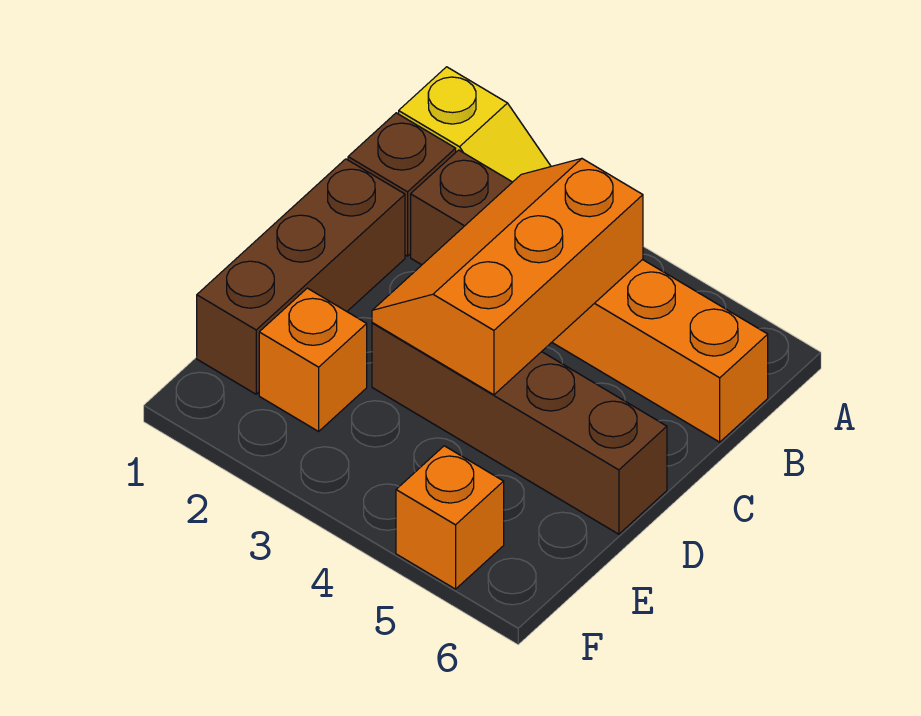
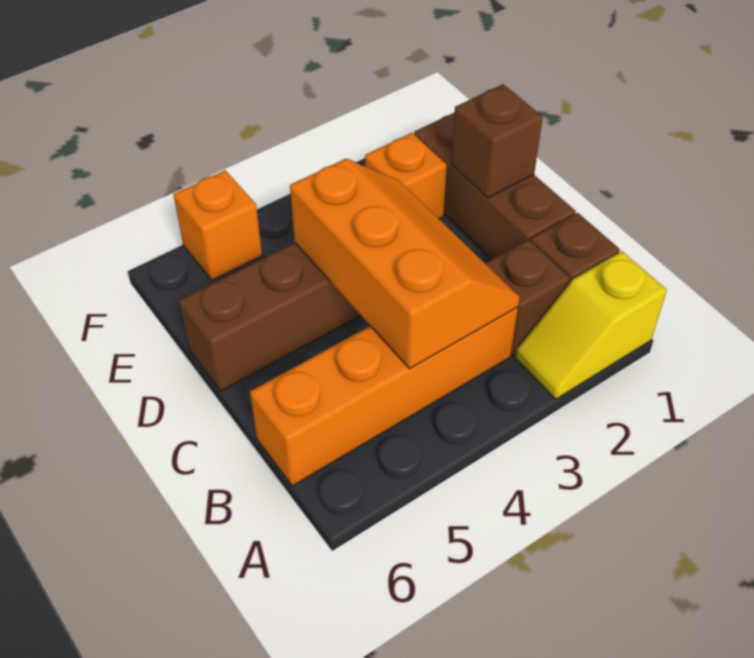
none -> brown brick D1 level 2

